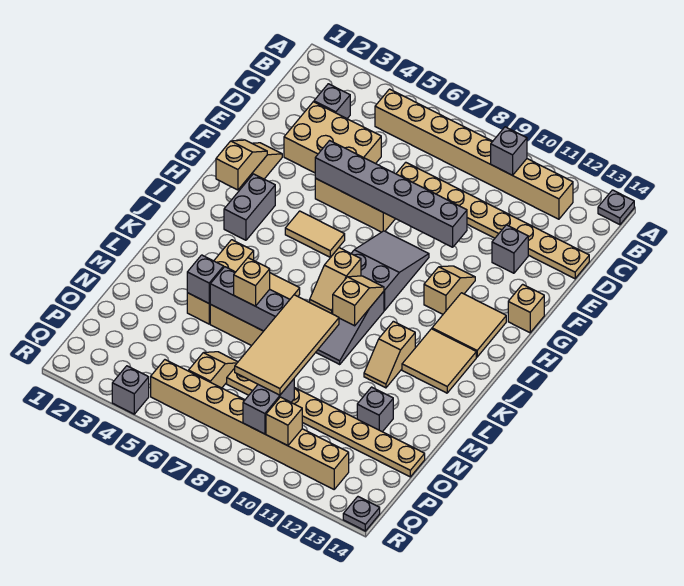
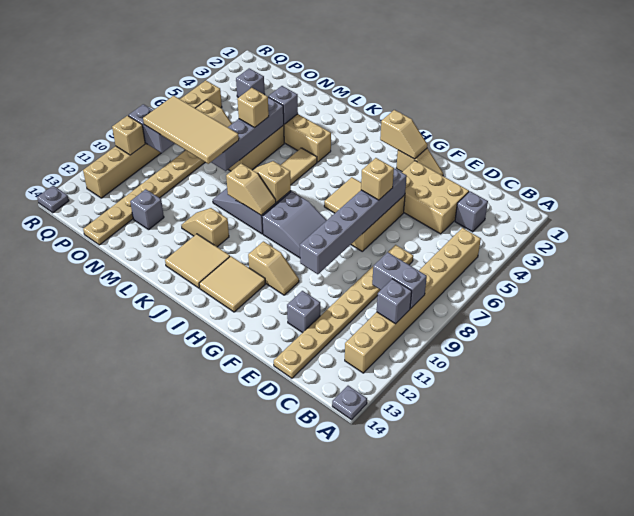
tan brick D3:E5 level 1 -> tan brick D3:F4 level 1
tan brick G14 level 1 -> tan brick F6 level 3
grey brick H3:I3 level 1 -> grey brick B9:C9 level 2
grey brick R4 level 1 -> grey brick P3 level 1

